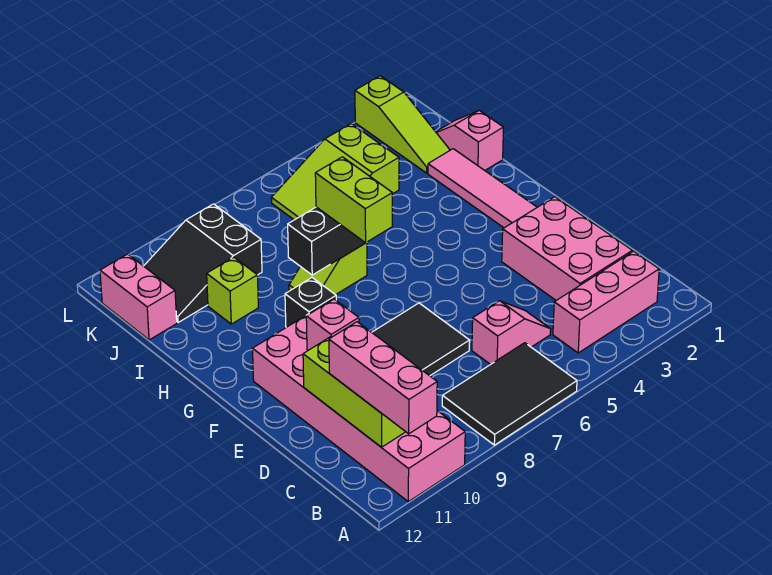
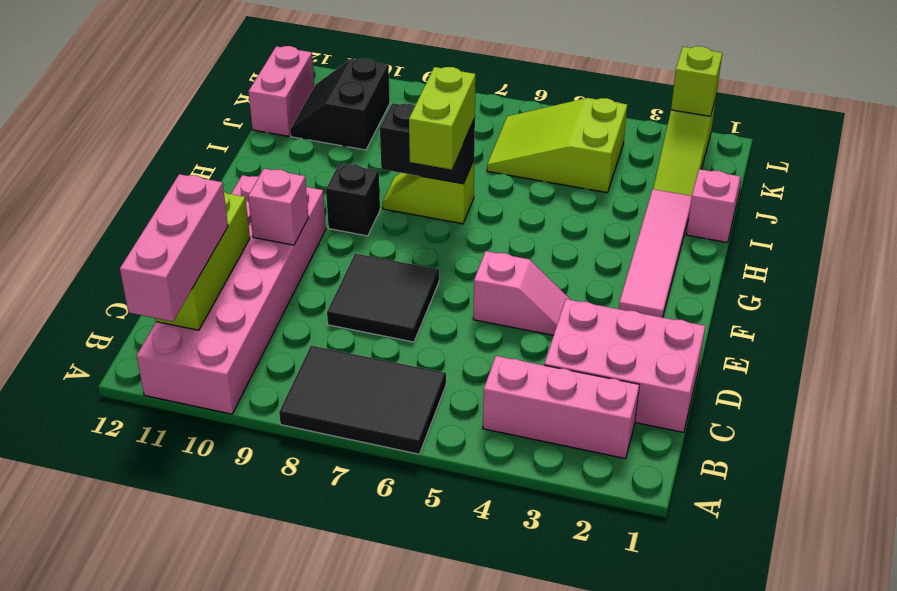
pink brick C2:E3 level 1 -> pink brick C1:D3 level 1
pink slope C5:C6 level 1 top 6 -> pink slope E4:E5 level 1 top 5
lime brick I10 level 1 -> lime brick L2 level 2
black slope J9:K11 level 1 top 9 -> black slope J10:K11 level 1 top 10

